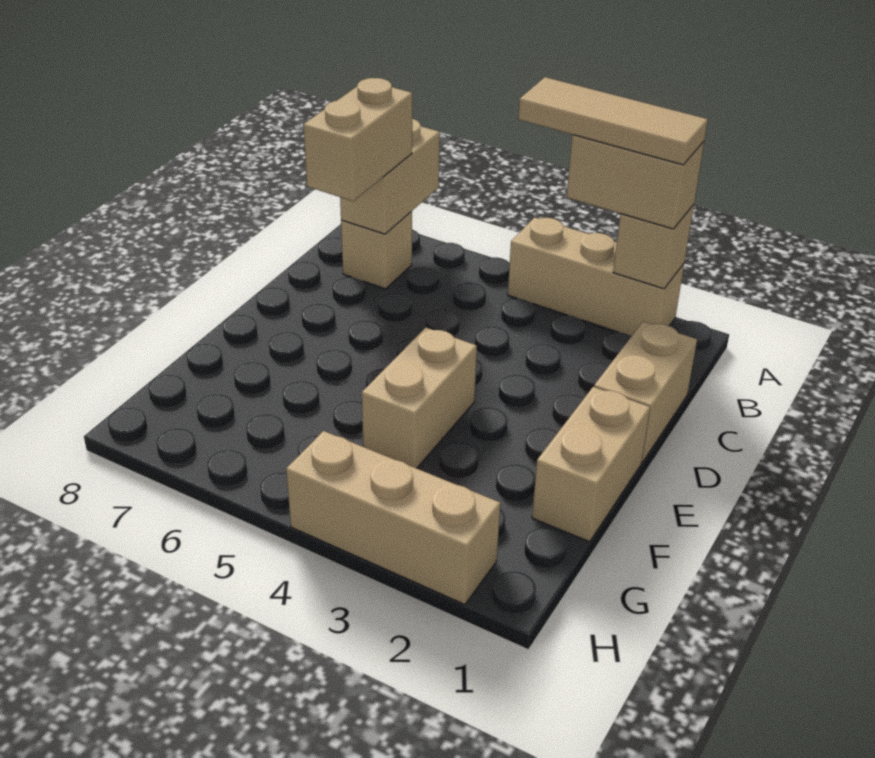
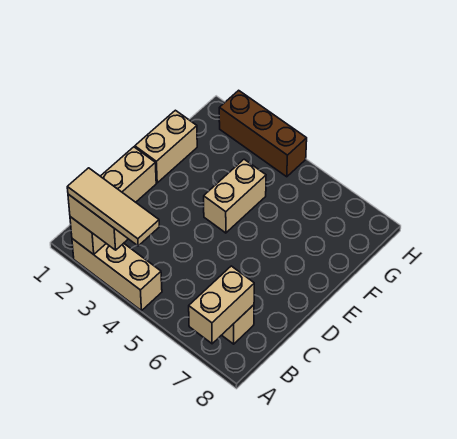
tan brick B7:C7 level 3 -> none
tan brick H2:H4 level 1 -> brown brick H2:H4 level 1

